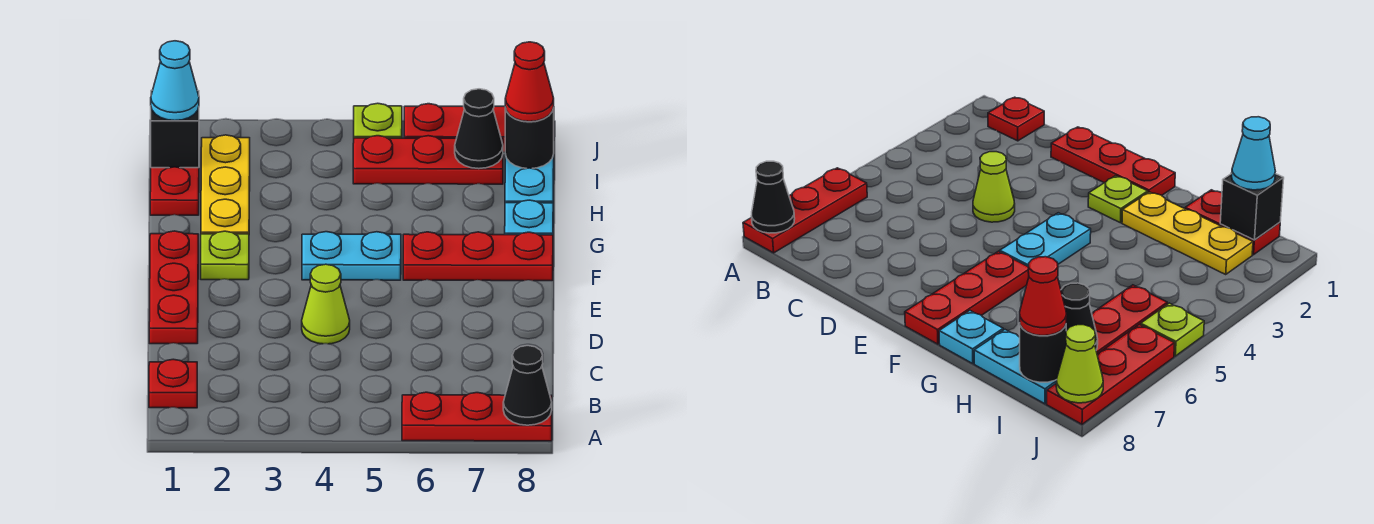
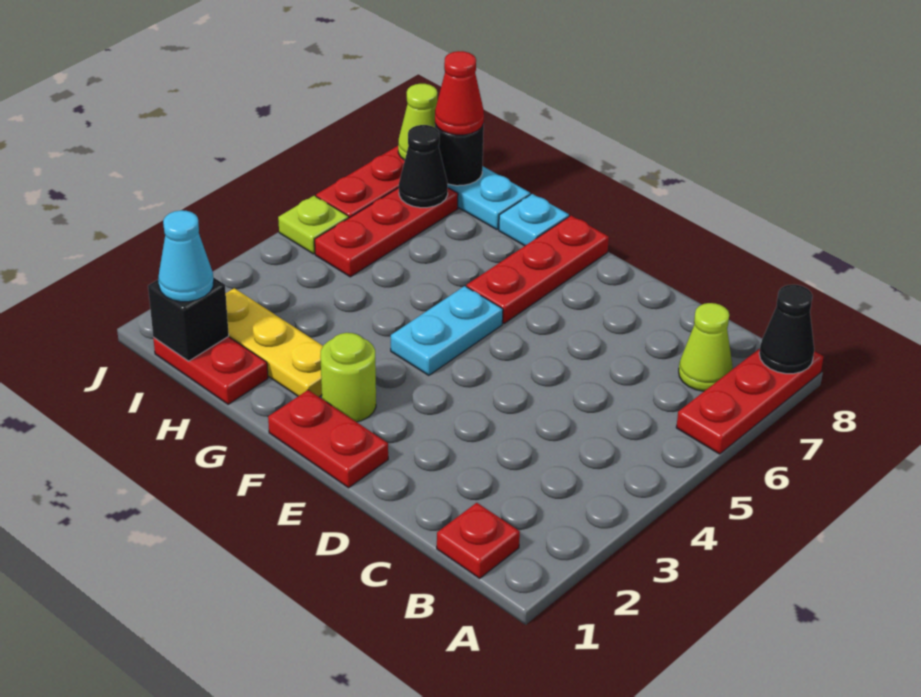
red plate D1:F1 level 1 -> red plate E1:F1 level 1
lime cone D4 level 1 -> lime cone B7 level 1
lime plate F2 level 1 -> lime round brick F2 level 1

